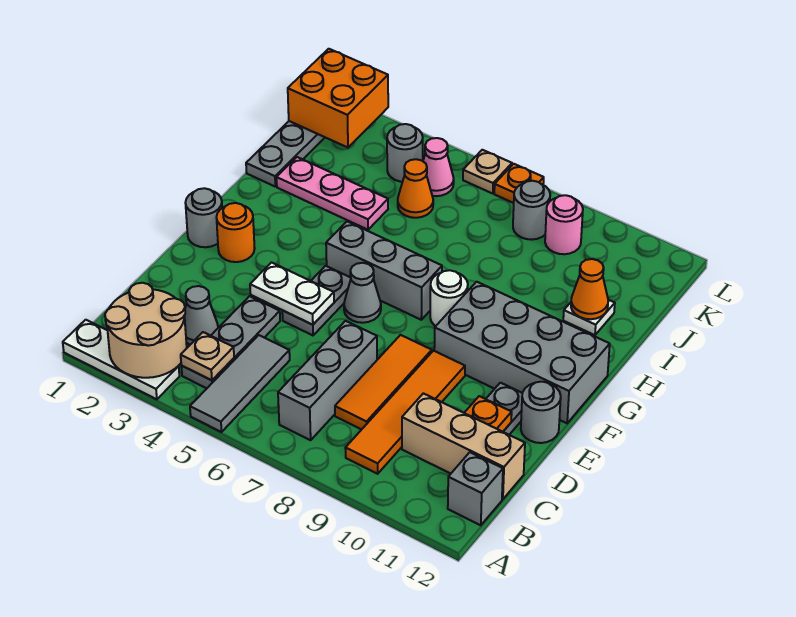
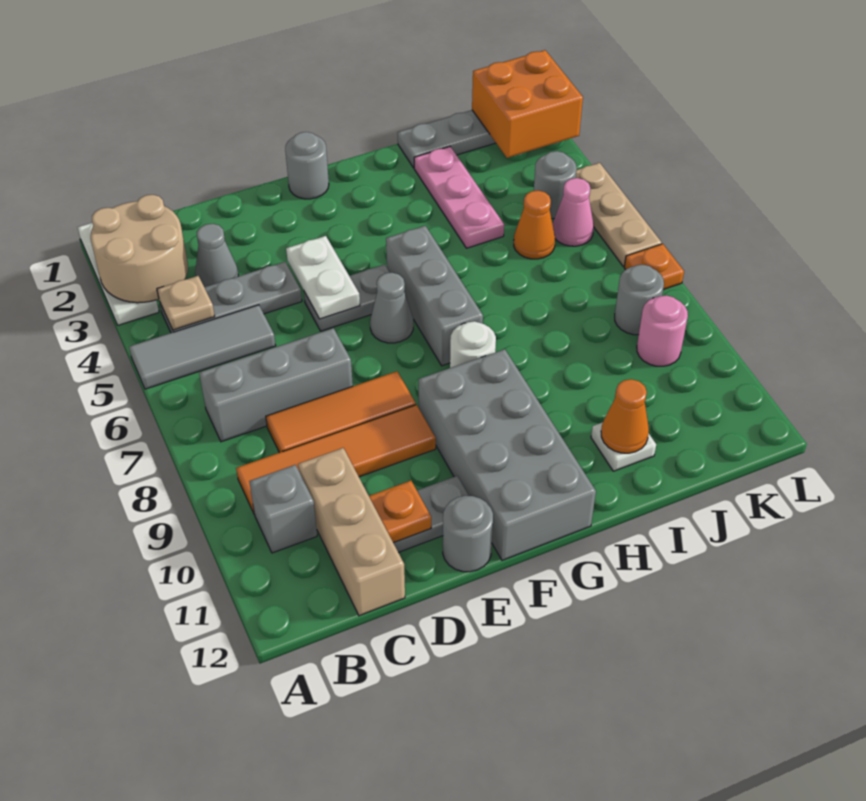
grey brick B12 level 1 -> grey brick B10 level 1
orange round brick F2 level 1 -> none
tan plate L6 level 1 -> tan plate L4:L6 level 1

